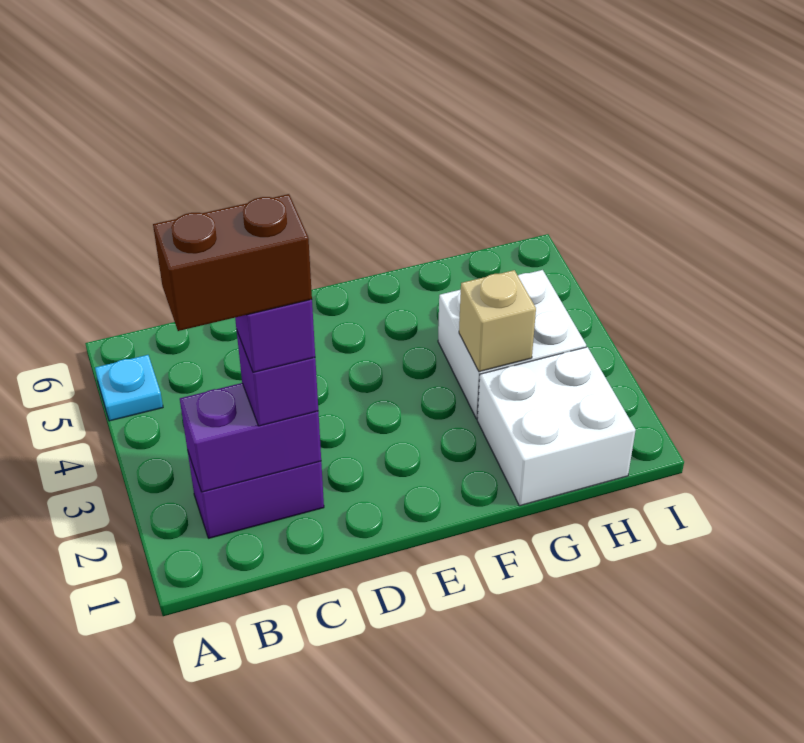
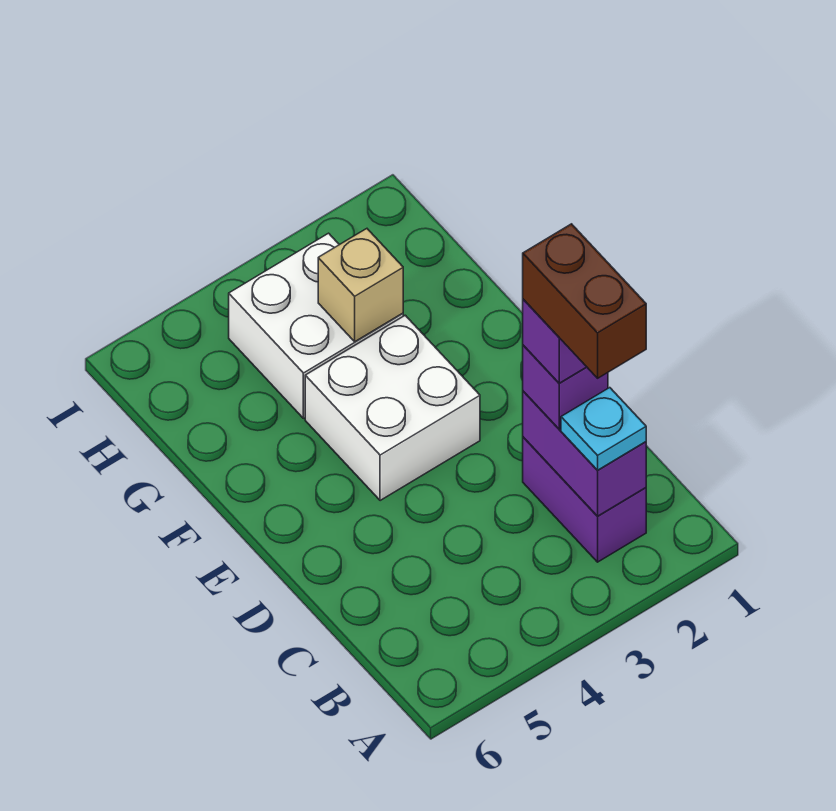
cyan plate A5 level 1 -> cyan plate B2 level 3
white brick G1:H2 level 1 -> white brick E3:F4 level 1

